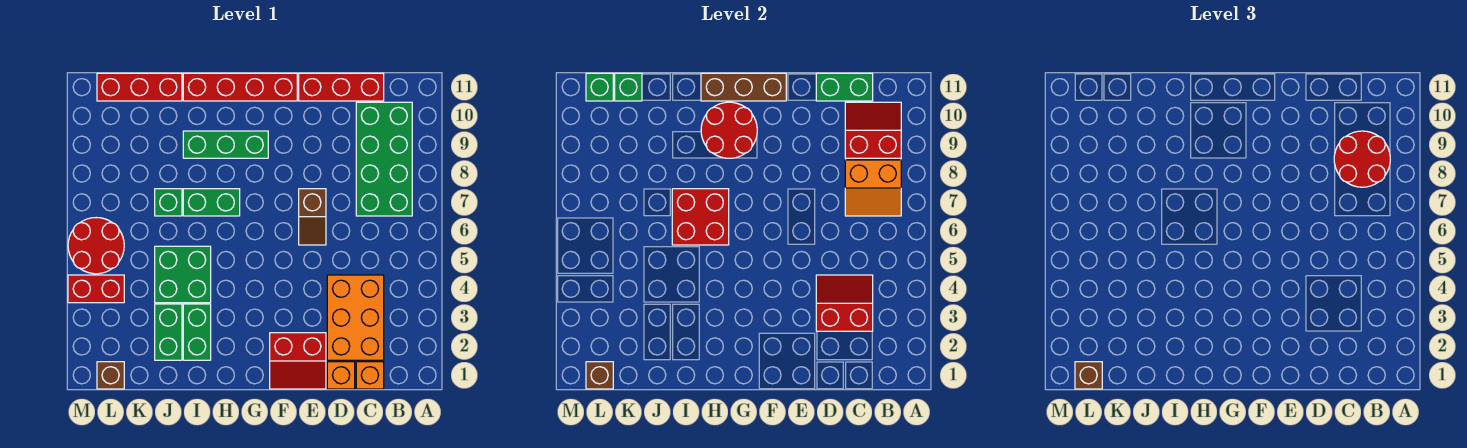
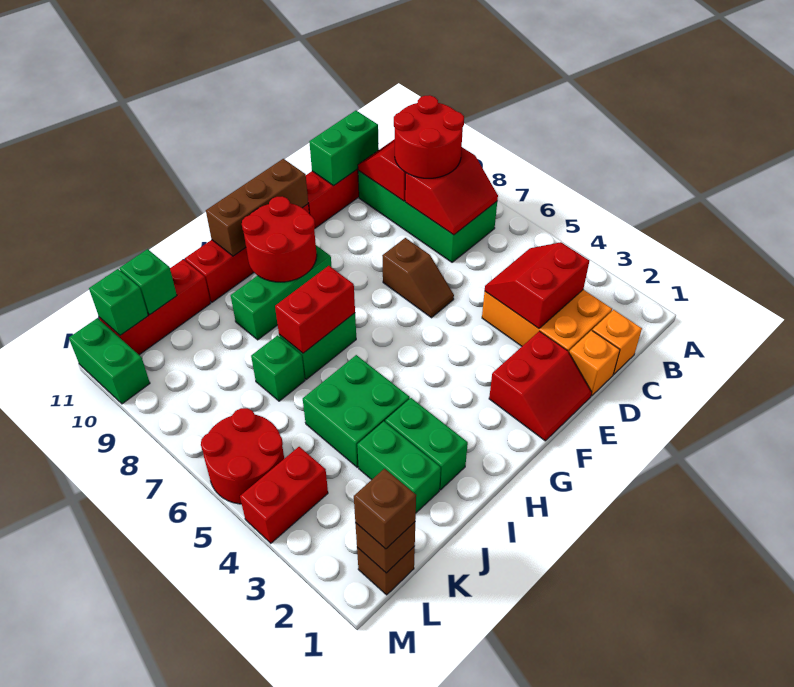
orange slope B7:C8 level 2 top 8 -> red slope B7:C8 level 2 top 8
red brick H6:I7 level 2 -> red brick H7:I7 level 2
none -> green brick M10:M11 level 1

